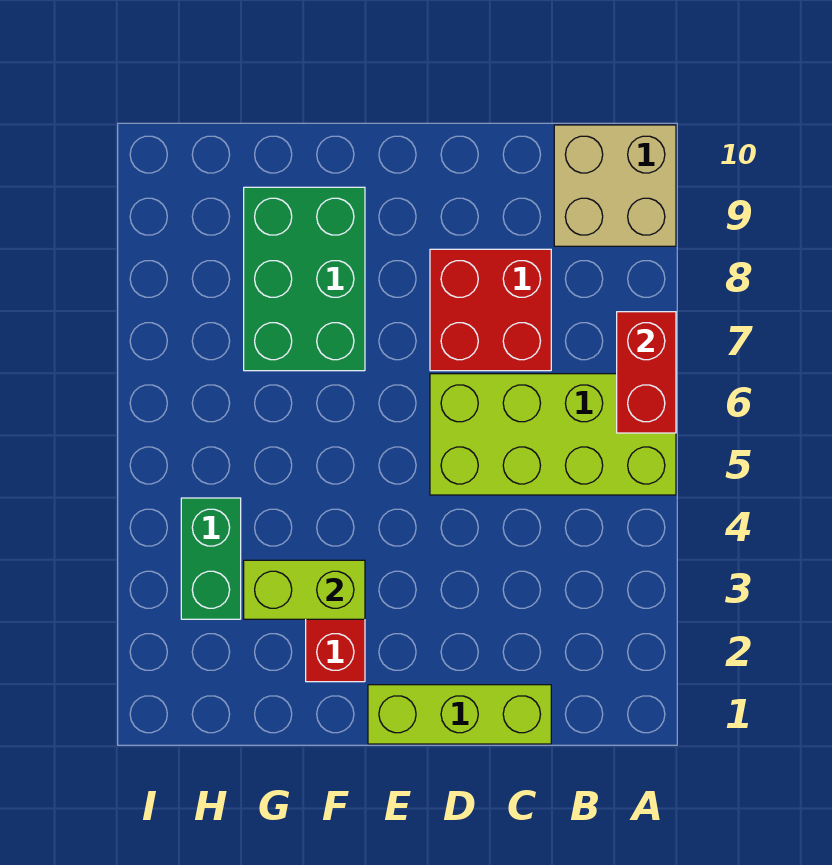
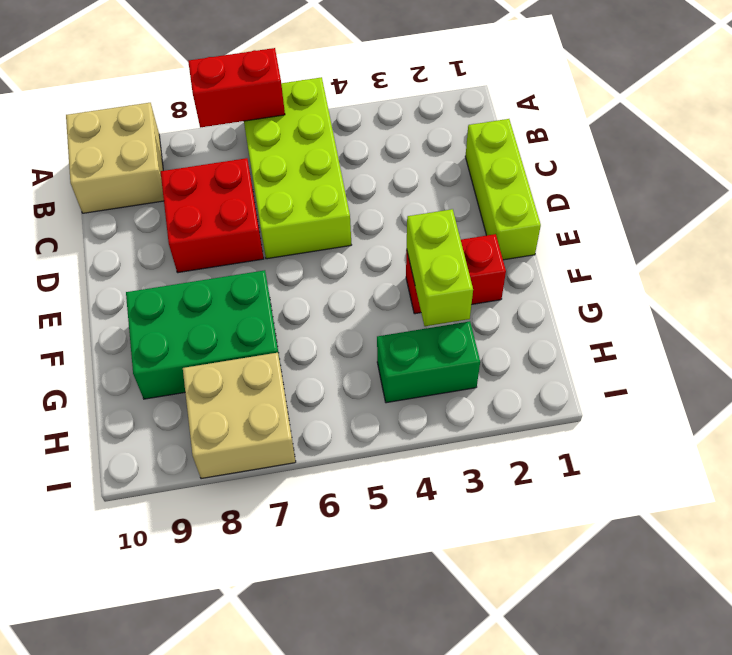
none -> tan brick H7:I8 level 1

